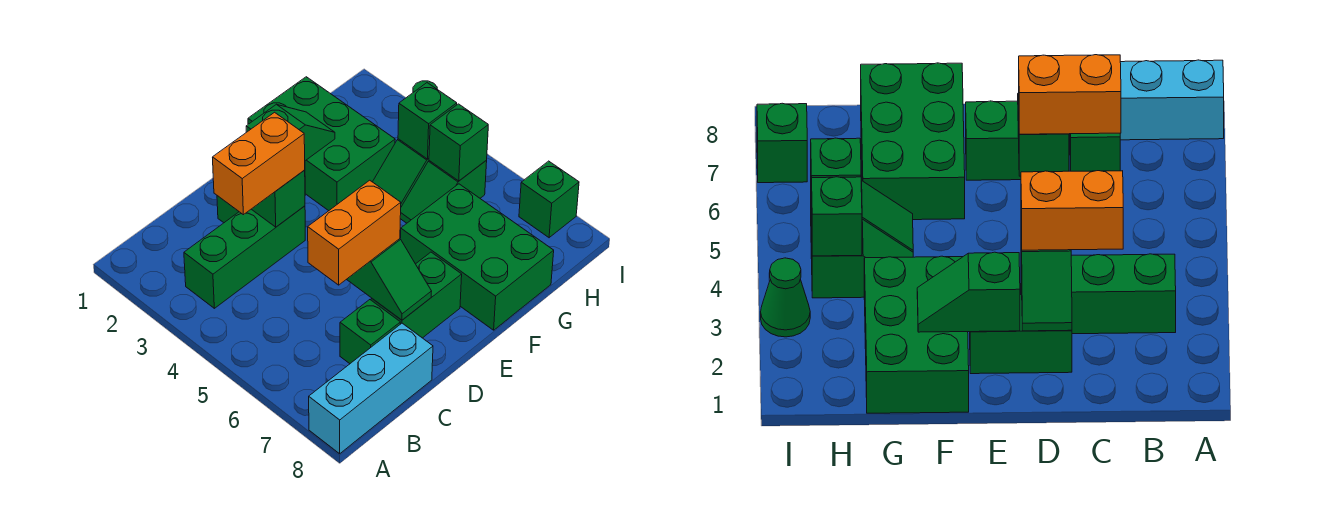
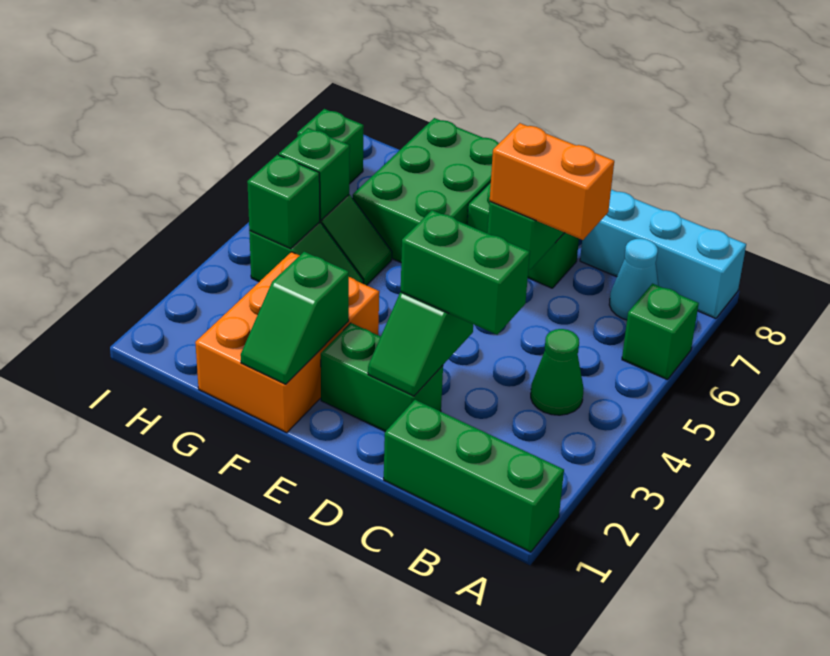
green brick B3:D3 level 1 -> green brick A1:C1 level 1
none -> cyan cone B7 level 1
orange brick C3:D3 level 3 -> green brick C3:D3 level 3
green brick C7 level 1 -> green brick A6 level 1
green slope E2:F2 level 2 top E -> green slope F1:F2 level 2 top 2
green brick F1:G3 level 1 -> orange brick F1:G3 level 1
green cone I3 level 1 -> green cone B4 level 1

